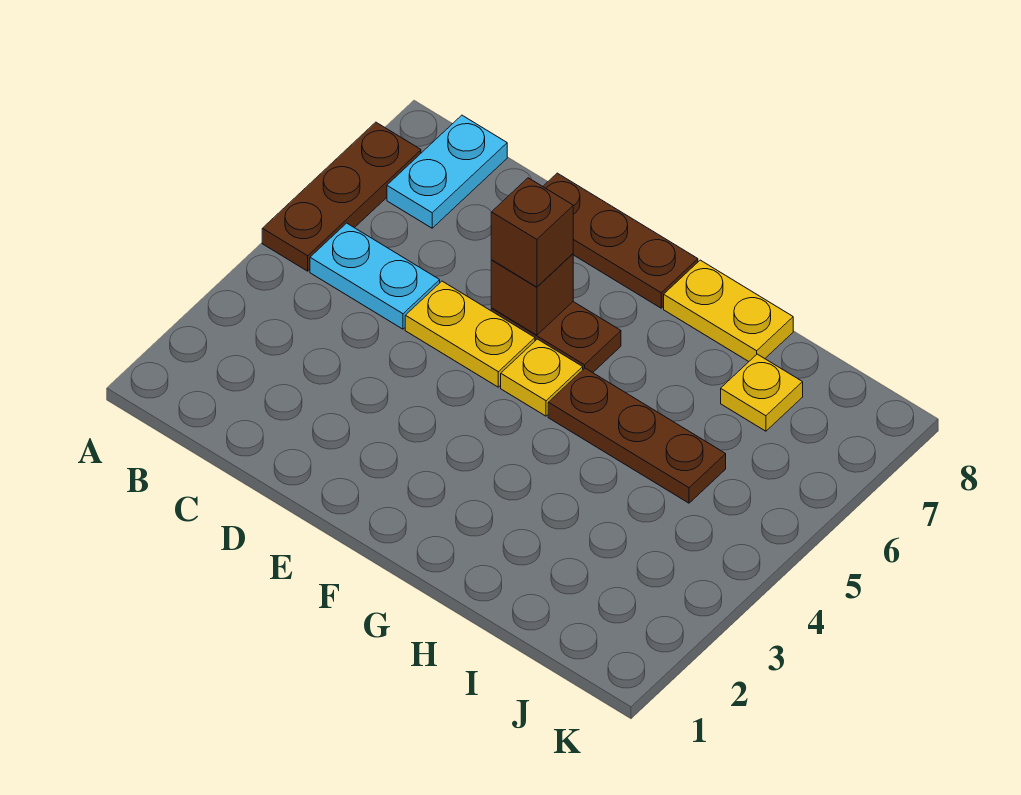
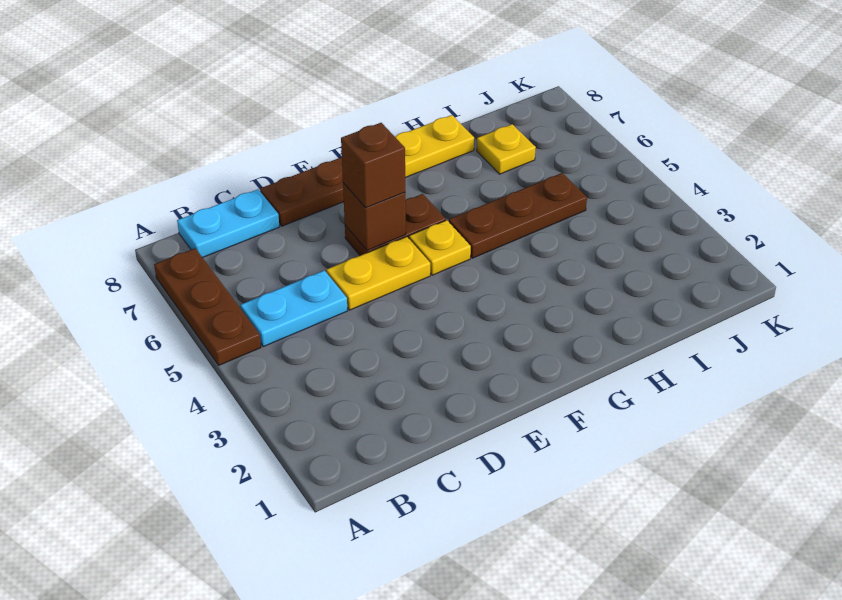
cyan plate B7:B8 level 1 -> cyan plate B8:C8 level 1

